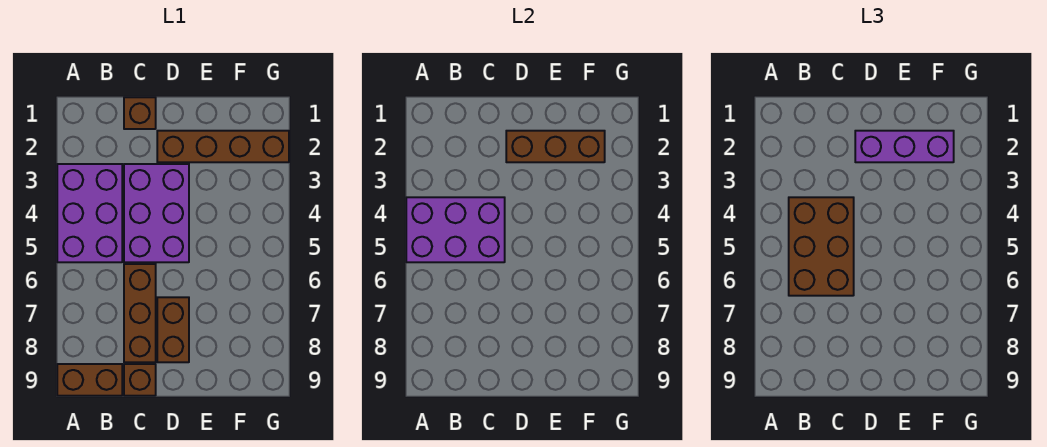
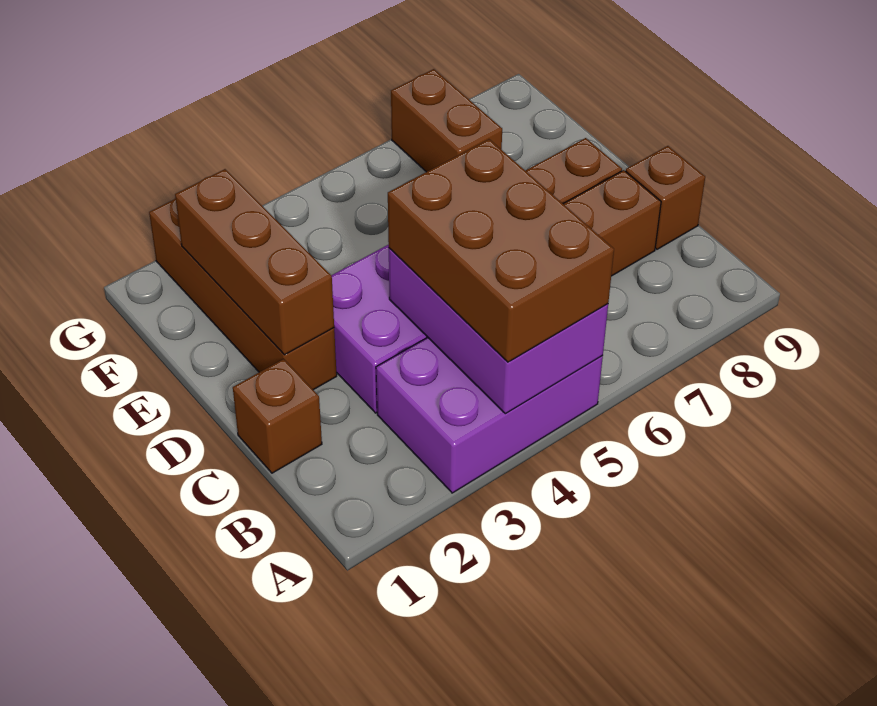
brown brick A9:B9 level 1 -> brown brick F7:G7 level 1
brown brick B4:C6 level 3 -> brown brick A4:C5 level 3
purple brick D2:F2 level 3 -> none

